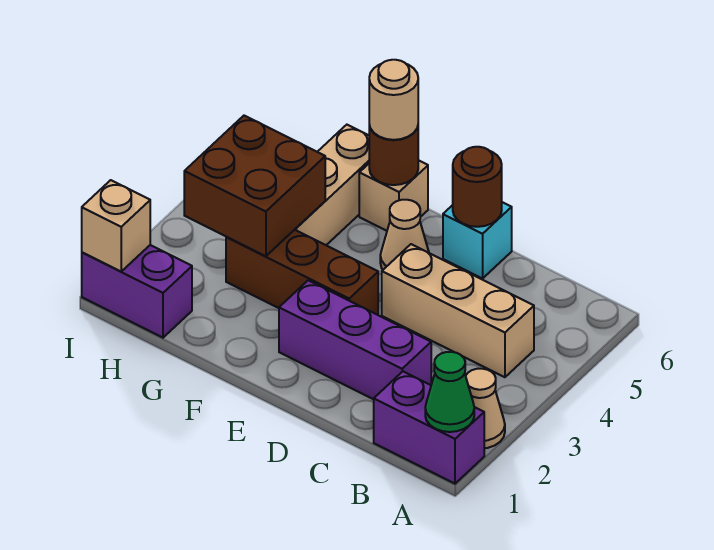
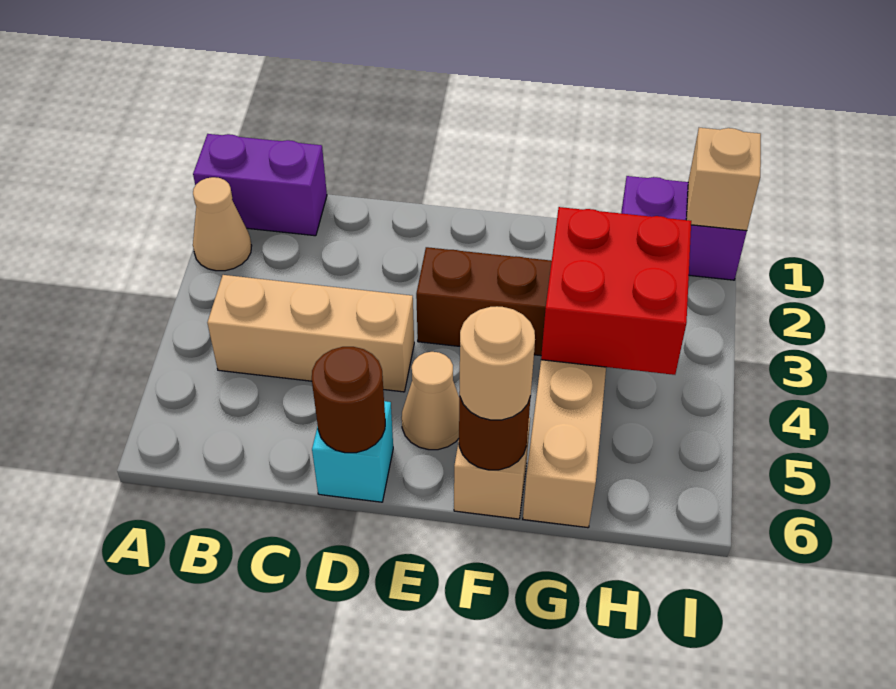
green cone A1 level 2 -> none
purple brick C2:E2 level 1 -> none
brown brick G3:H4 level 2 -> red brick G3:H4 level 2

